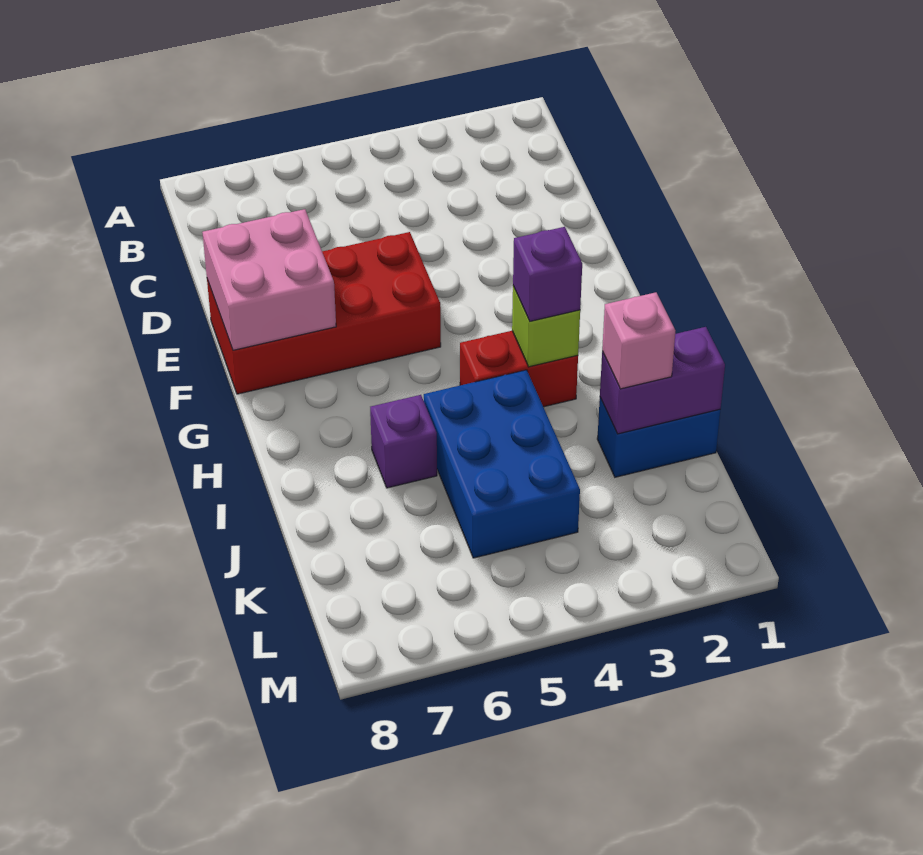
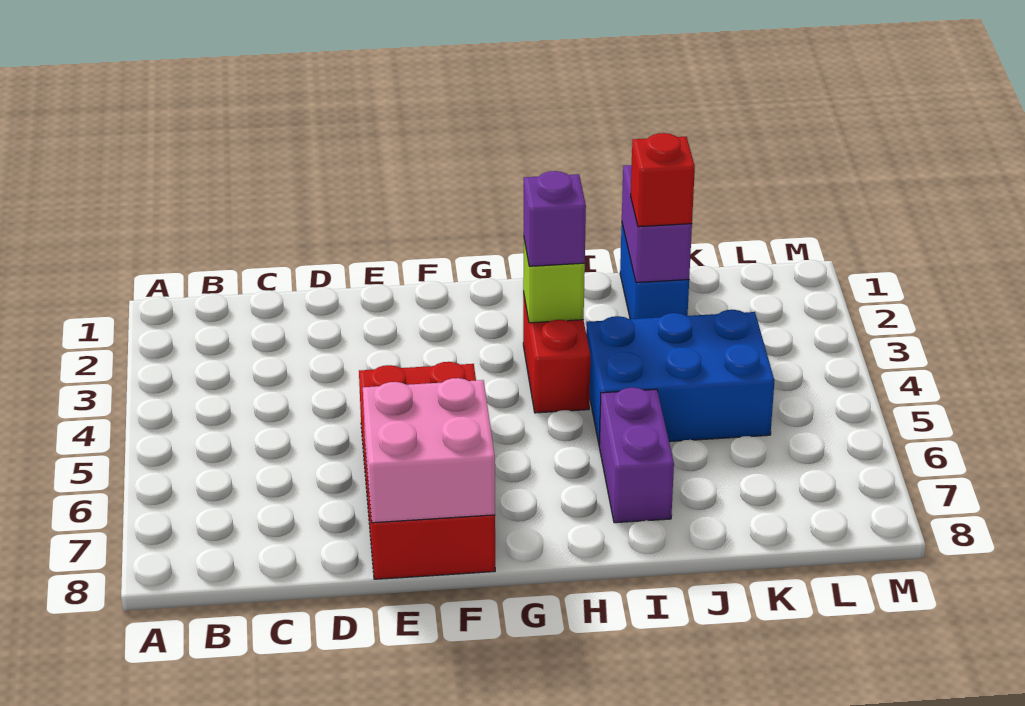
purple brick I6 level 1 -> purple brick I6:I7 level 1
pink brick J2 level 3 -> red brick J2 level 3

